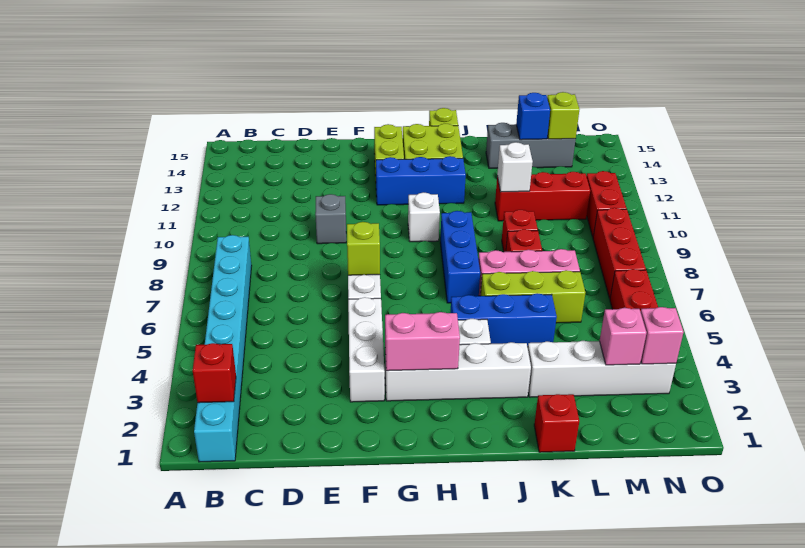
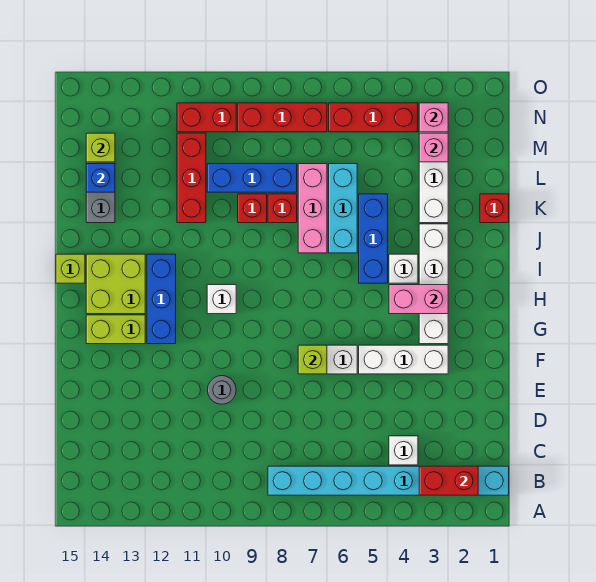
red brick B2 level 2 -> red brick B2:B3 level 2
grey brick E10 level 1 -> grey round brick E10 level 1
pink brick G3:H3 level 2 -> pink brick H3:H4 level 2
blue brick I7:I9 level 1 -> blue brick L8:L10 level 1
lime brick J6:L6 level 1 -> cyan brick J6:L6 level 1
white brick K11 level 2 -> white brick C4 level 1

